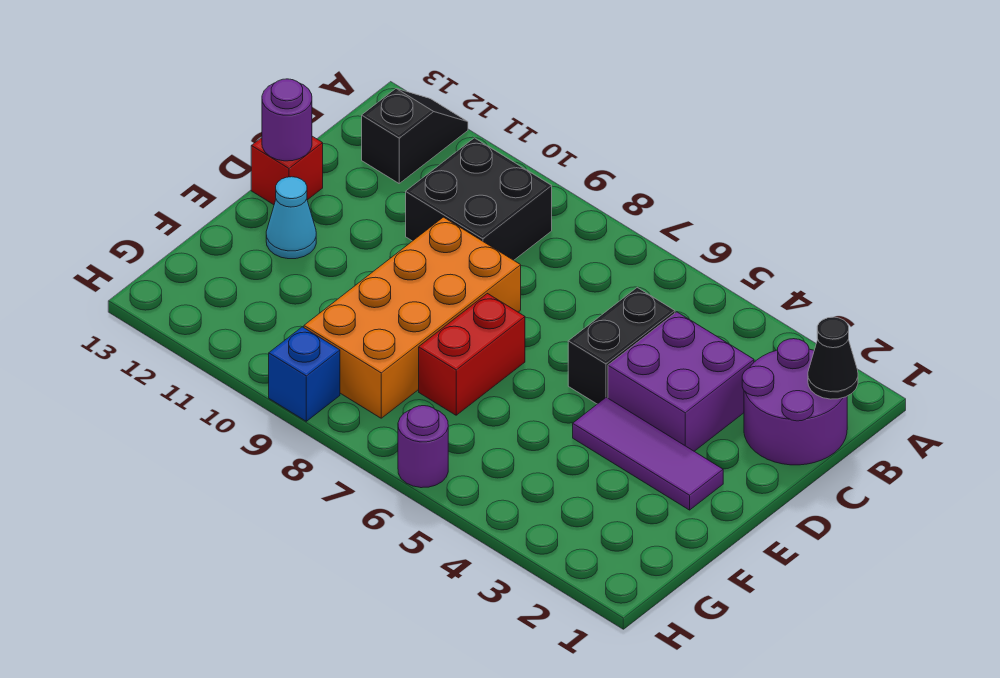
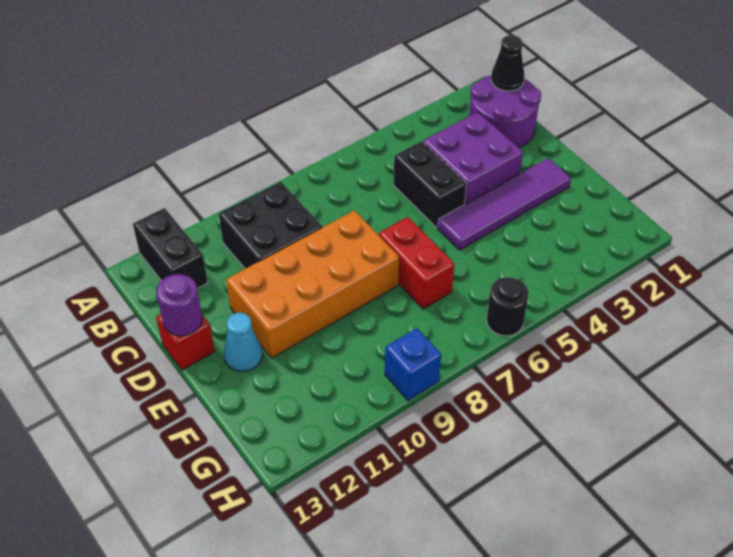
black slope A12:B12 level 1 top B -> black brick A12:B12 level 1
orange brick D8:G9 level 1 -> orange brick D8:E11 level 1
purple tile E2:E4 level 1 -> purple tile E2:E5 level 1
purple round brick H6 level 1 -> black round brick H6 level 1

